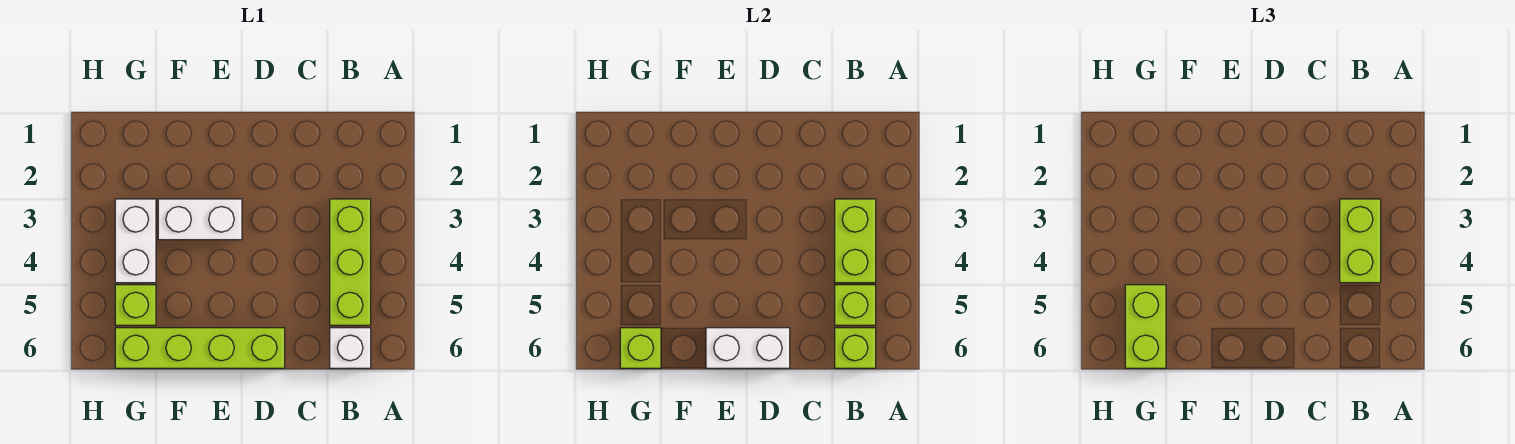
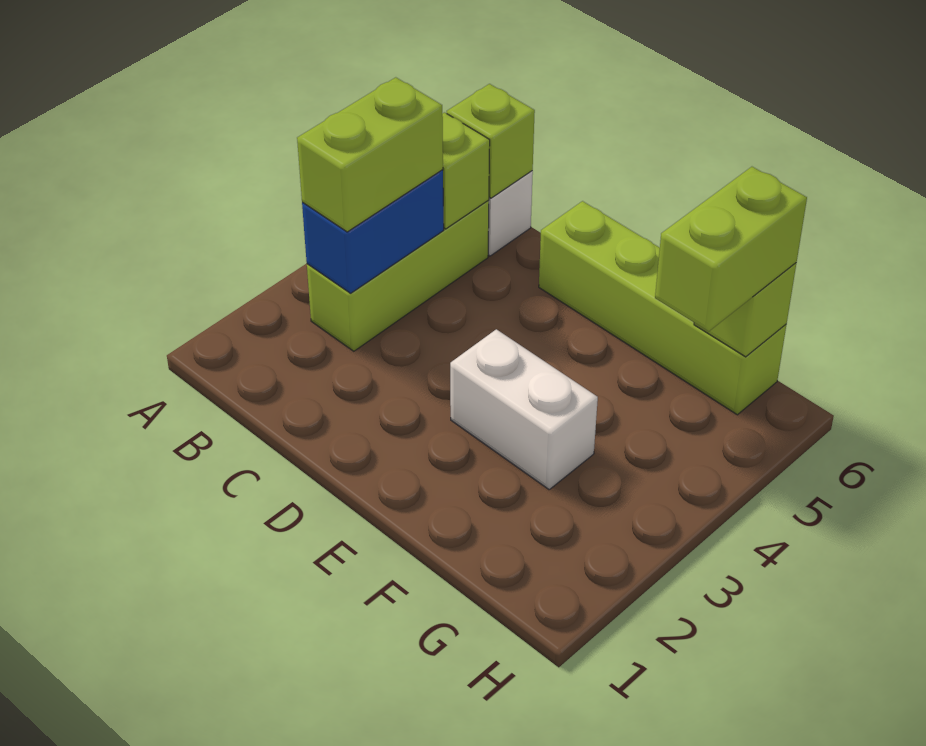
lime brick B3:B4 level 2 -> blue brick B3:B4 level 2
white brick D6:E6 level 2 -> none
white brick G3:G4 level 1 -> none
lime brick G5 level 1 -> none

